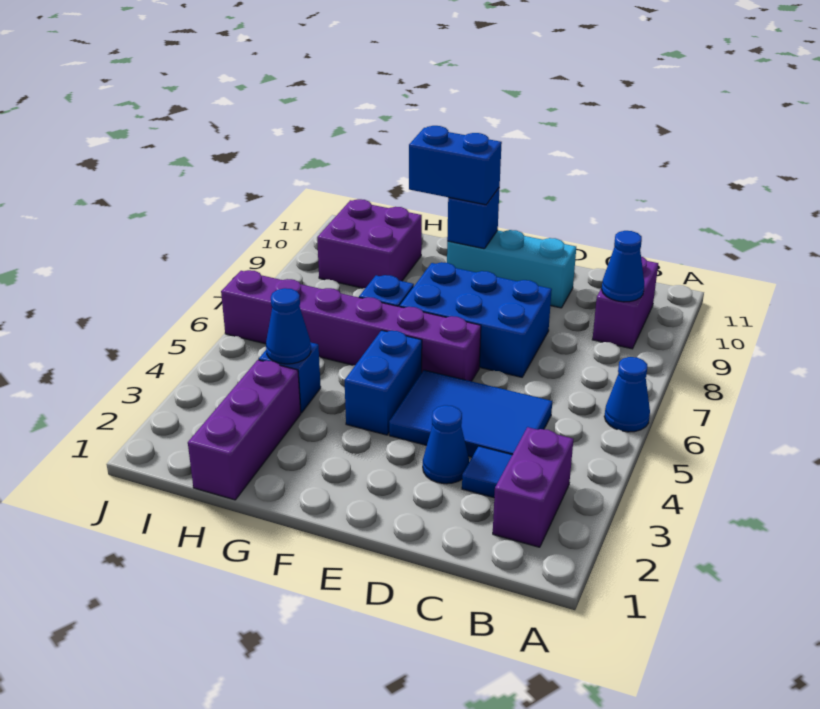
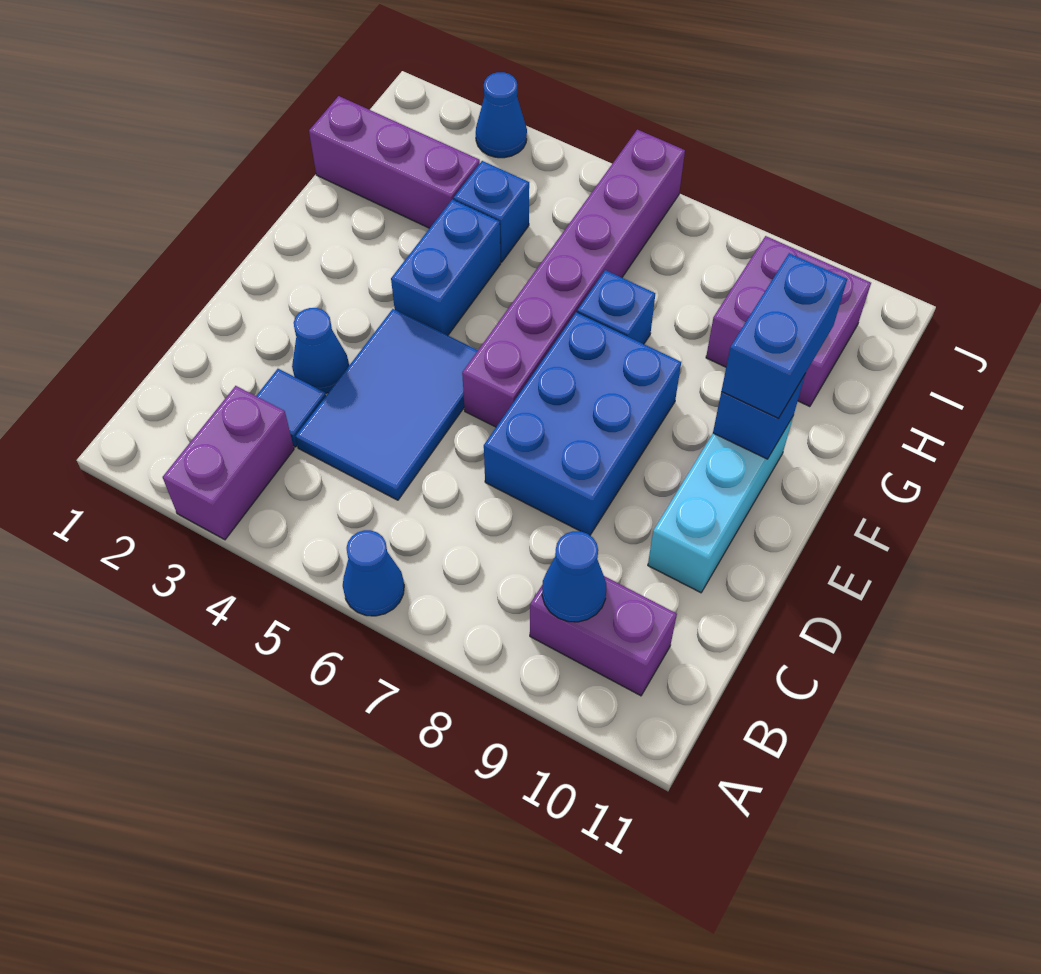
purple brick B2:B3 level 1 -> purple brick A3:B3 level 1
blue brick F4:F5 level 1 -> blue brick F4:G4 level 1
blue cone H4 level 2 -> blue cone J3 level 1

